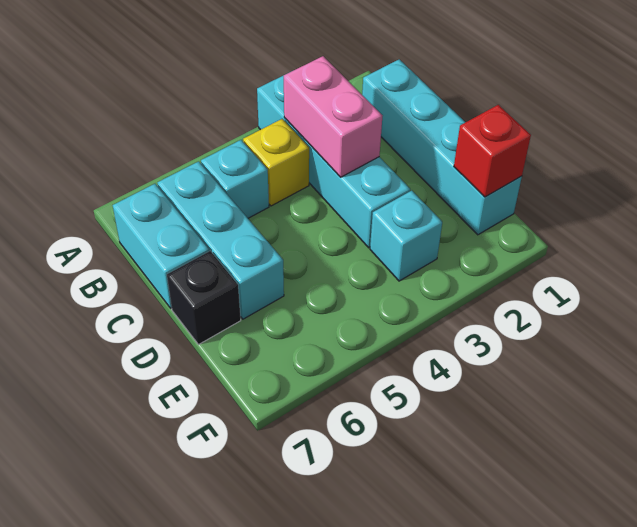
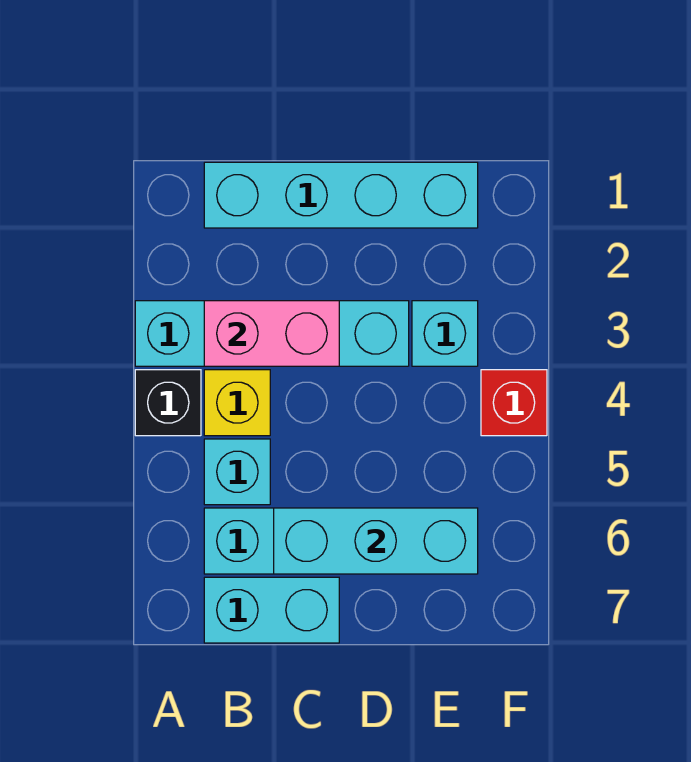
none -> cyan brick C6:E6 level 2
black brick D7 level 1 -> black brick A4 level 1
red brick E1 level 2 -> red brick F4 level 1

